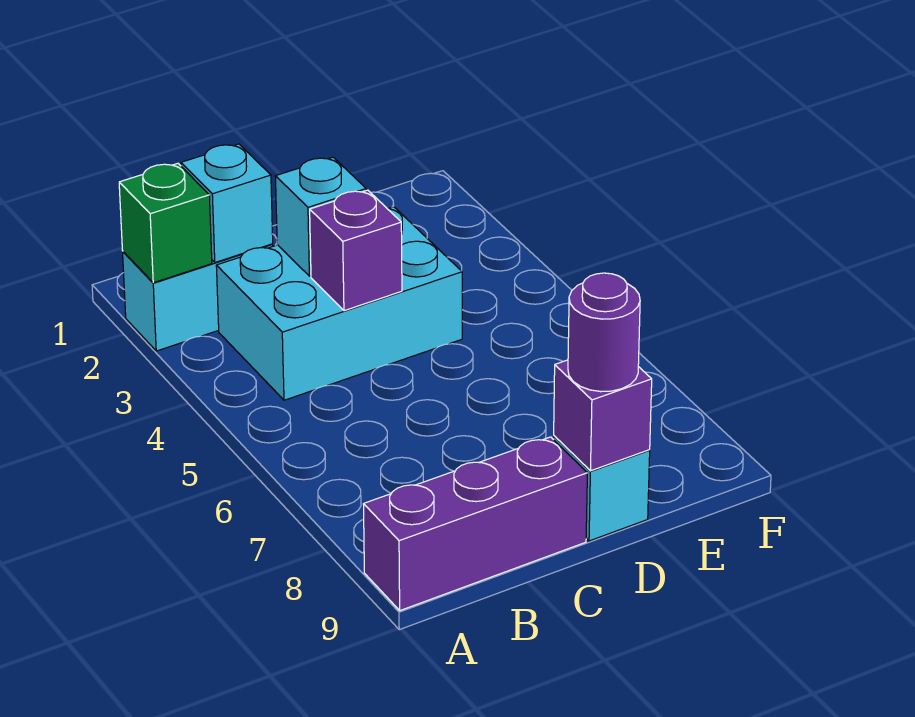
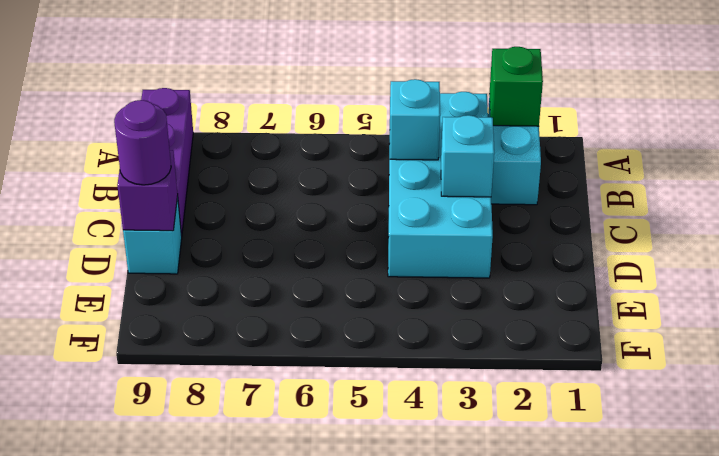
cyan brick B2 level 2 -> cyan brick B4 level 2
cyan brick B3:D4 level 1 -> cyan brick A3:D4 level 1
purple brick C4 level 2 -> none

